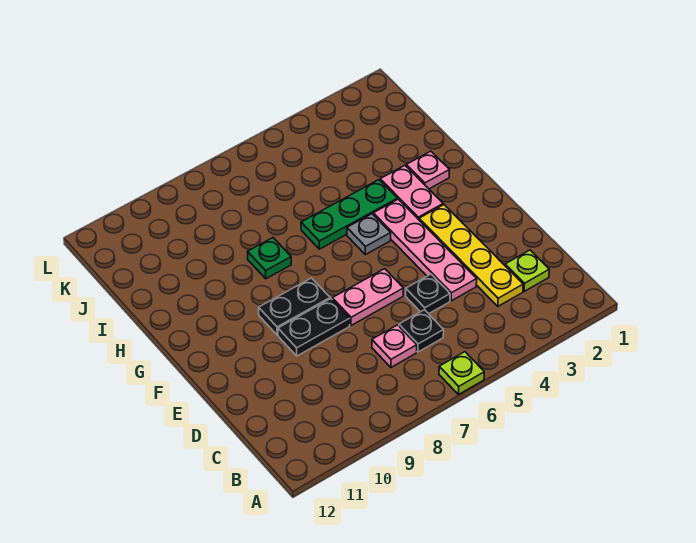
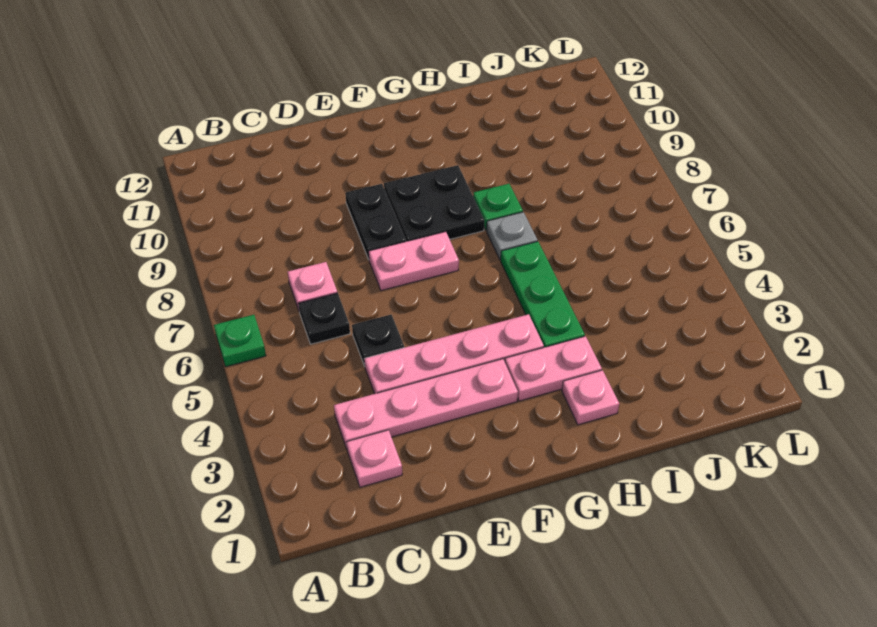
lime plate A6 level 1 -> green plate A6 level 1
lime plate C2 level 1 -> pink plate C2 level 1
yellow plate C3:F3 level 1 -> pink plate C3:F3 level 1
pink plate E6:E7 level 1 -> pink plate E7:F7 level 1
black plate F8:F9 level 1 -> black plate F8:G9 level 1
grey plate G5 level 1 -> grey plate H7 level 1

